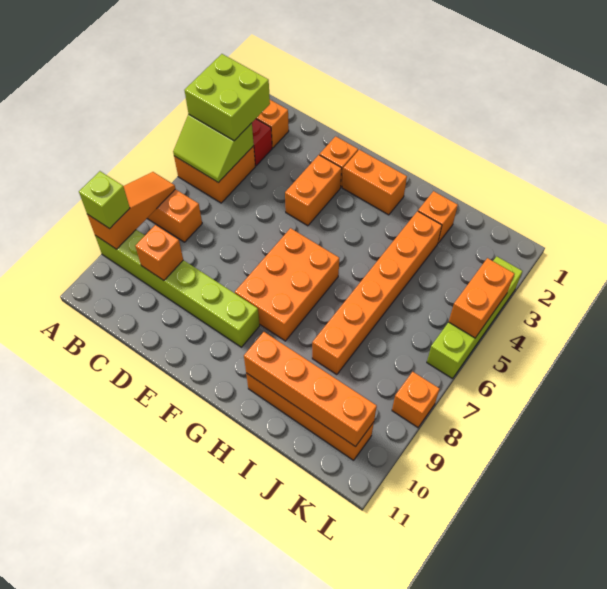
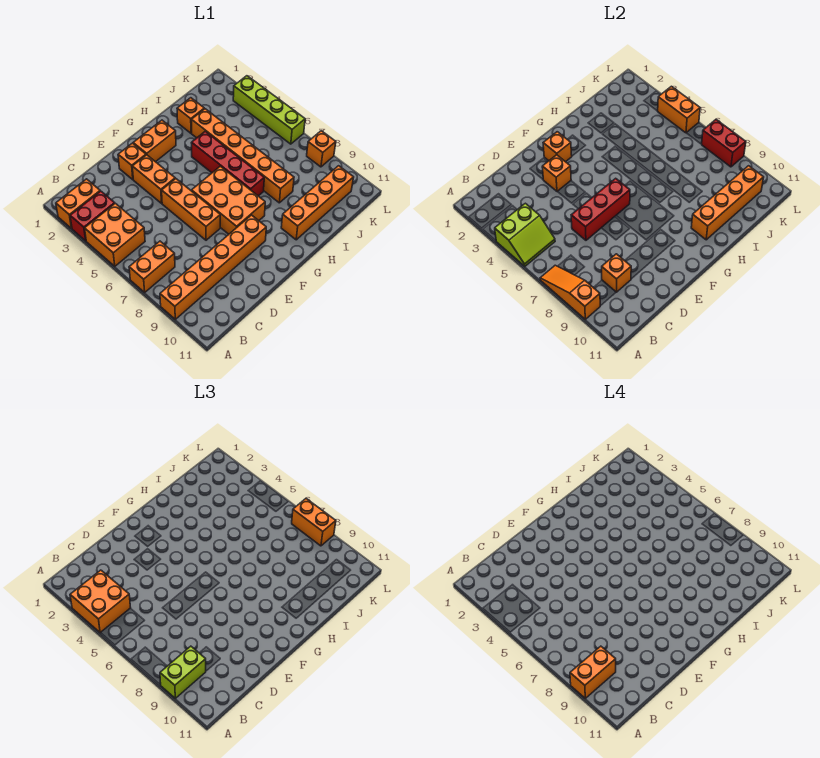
lime brick A3:B4 level 3 -> orange brick A3:B4 level 3
lime brick A9:F9 level 1 -> orange brick A9:F9 level 1
lime brick A9 level 3 -> lime brick A9:B9 level 3
none -> orange brick A9:B9 level 4
none -> red brick D6:F6 level 2
none -> orange brick E3 level 2
none -> orange brick E5:E7 level 1
none -> orange brick F2 level 2
none -> red brick H4:H7 level 1
none -> red brick L7:L8 level 2
none -> orange brick L7:L8 level 3

